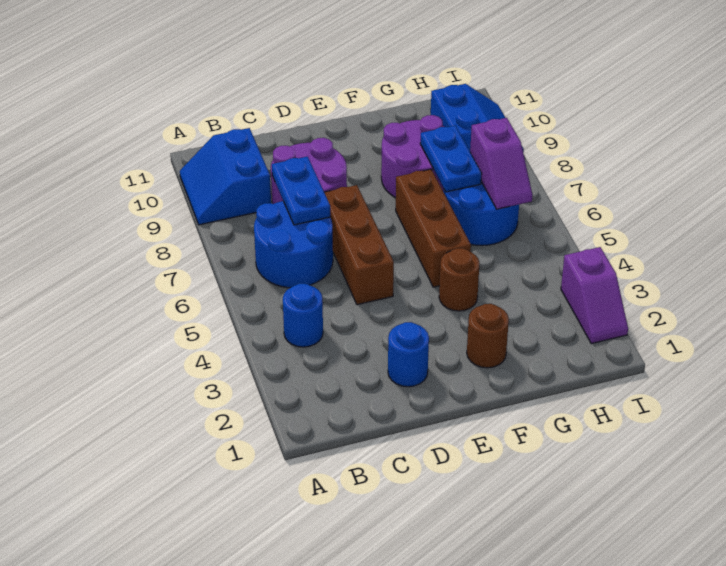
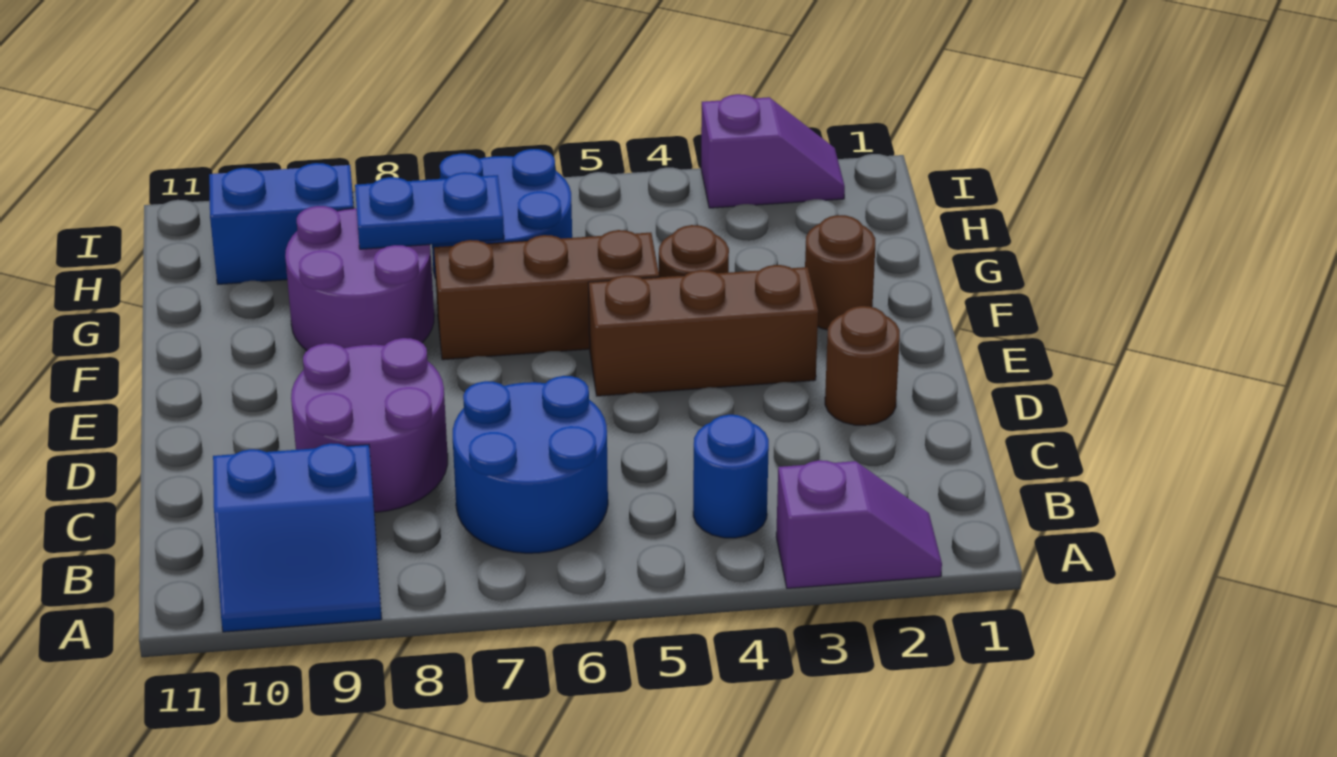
blue plate C7:C8 level 2 -> none
blue round brick D2 level 1 -> brown round brick D2 level 1
brown brick D5:D7 level 1 -> brown brick E3:E5 level 1
purple slope H6:H7 level 2 top 7 -> purple slope A2:A3 level 1 top 3

